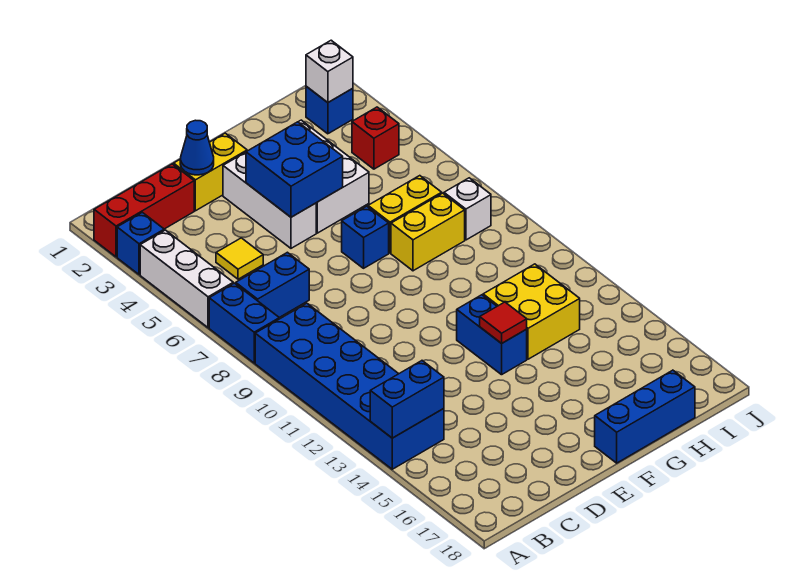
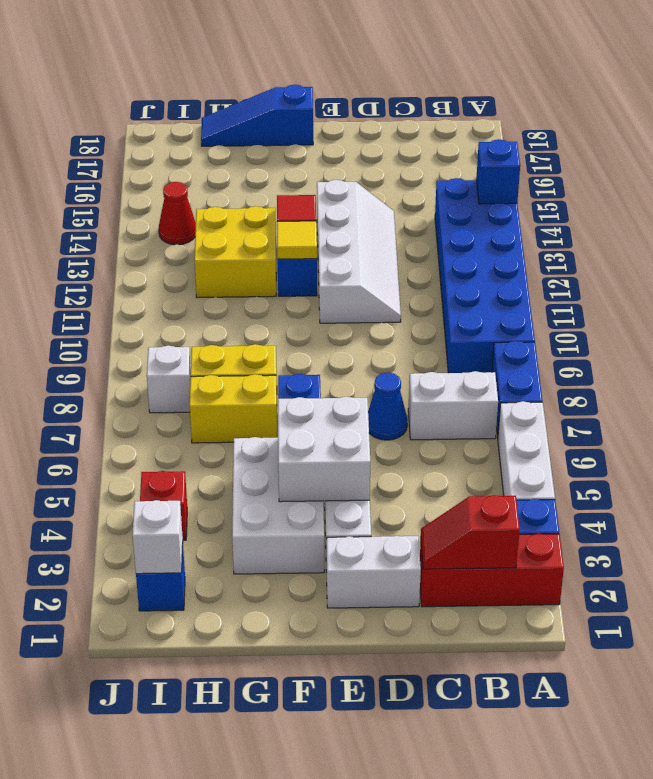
blue brick A14:B14 level 2 -> blue brick A14 level 2
none -> red slope B2:C2 level 2 top B
blue brick B7:C7 level 1 -> white brick B7:C7 level 1
yellow tile C5 level 1 -> yellow tile F12 level 2
yellow brick D2:E2 level 1 -> white brick D2:E2 level 1
blue cone D2 level 2 -> blue cone D7 level 1
none -> white slope D11:E14 level 1 top E
blue brick E4:F5 level 2 -> white brick E4:F5 level 2
blue brick F18:H18 level 1 -> blue slope F18:H18 level 1 top F
none -> red cone I14 level 1

